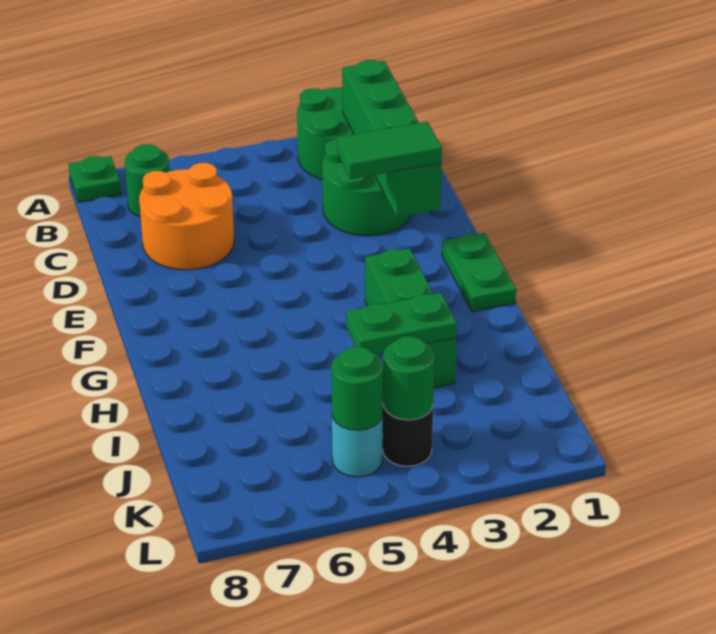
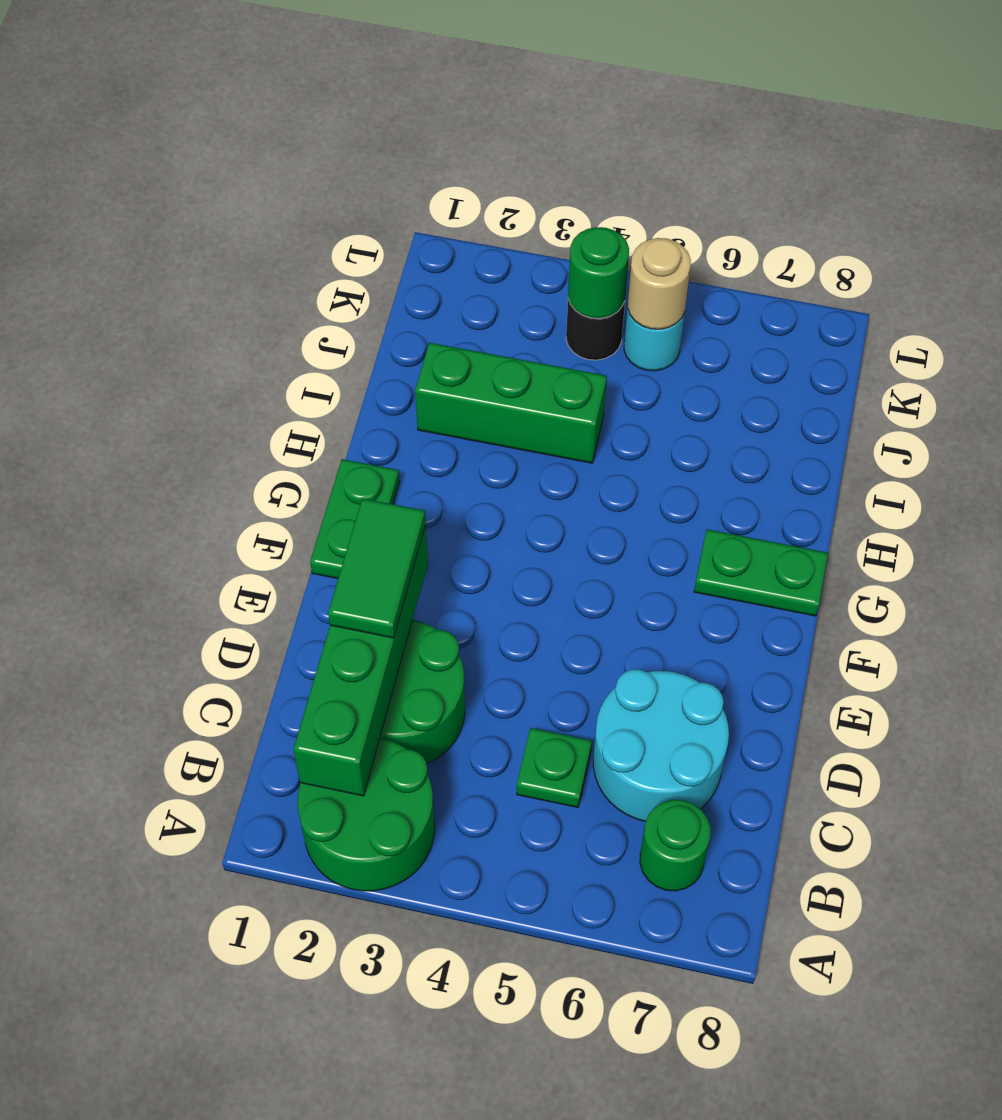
green plate A8 level 1 -> green plate C5 level 1
orange round brick C6:D7 level 1 -> cyan round brick C6:D7 level 1
green tile E2:E3 level 3 -> green tile D2:E2 level 3
green brick G3:I3 level 1 -> green brick I2:I4 level 1
green plate I3:I4 level 2 -> green plate G7:G8 level 1
green round brick K5 level 2 -> tan round brick K5 level 2

